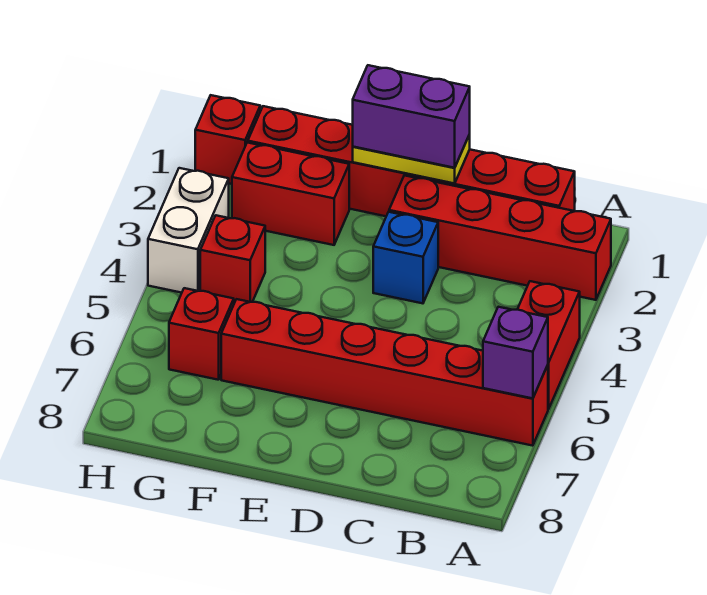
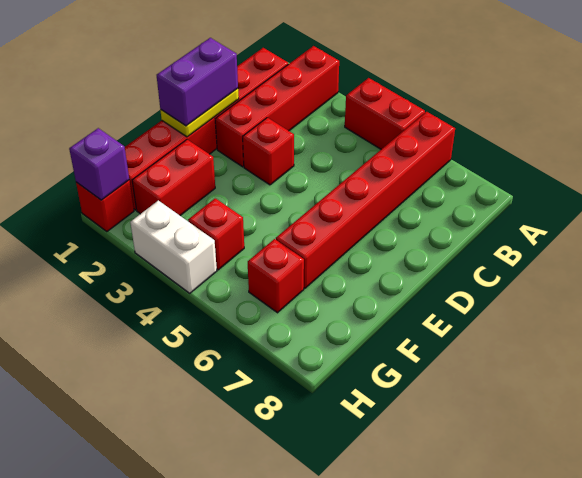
purple brick A6 level 2 -> purple brick H1 level 2
blue brick D3 level 1 -> red brick D3 level 1

